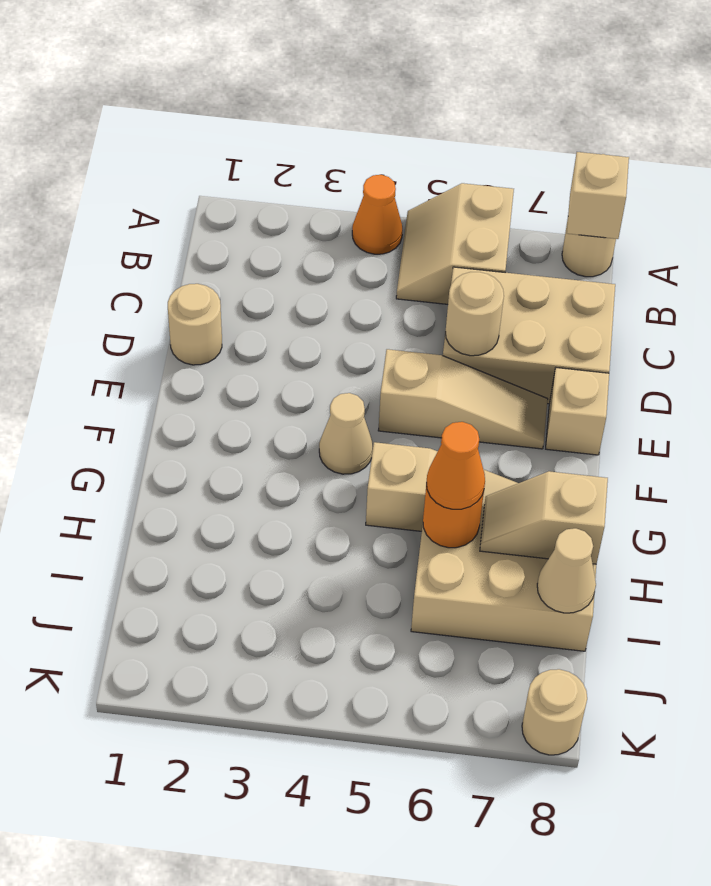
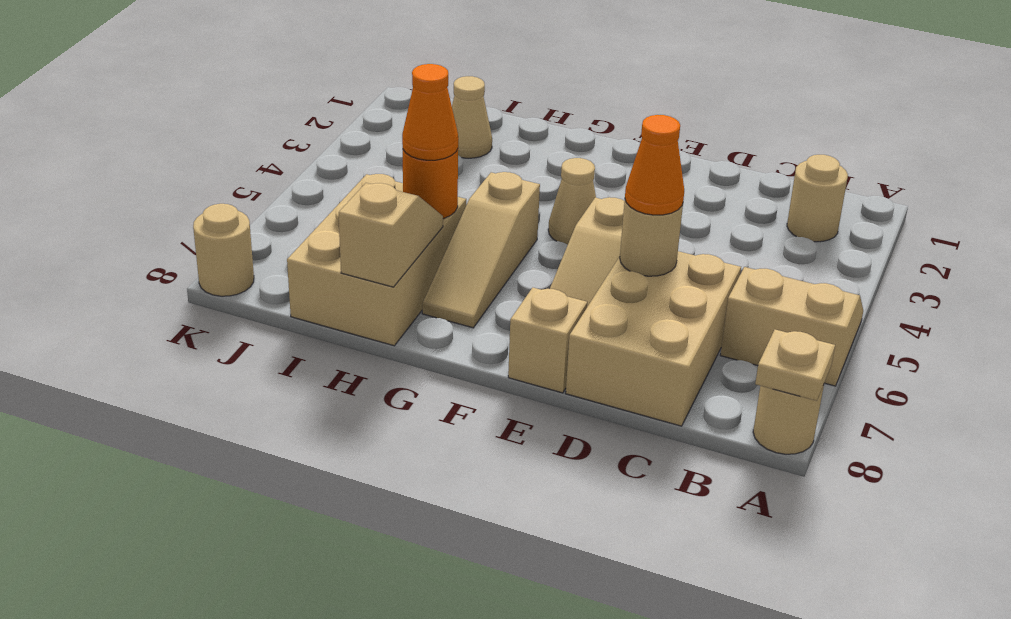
orange cone A4 level 1 -> orange cone D6 level 3
tan brick A8 level 2 -> tan plate A8 level 2
tan round brick D1 level 1 -> tan round brick B2 level 1
tan cone I8 level 2 -> tan cone I2 level 1

